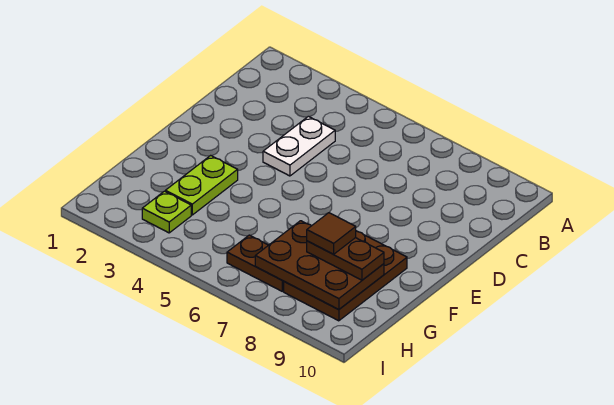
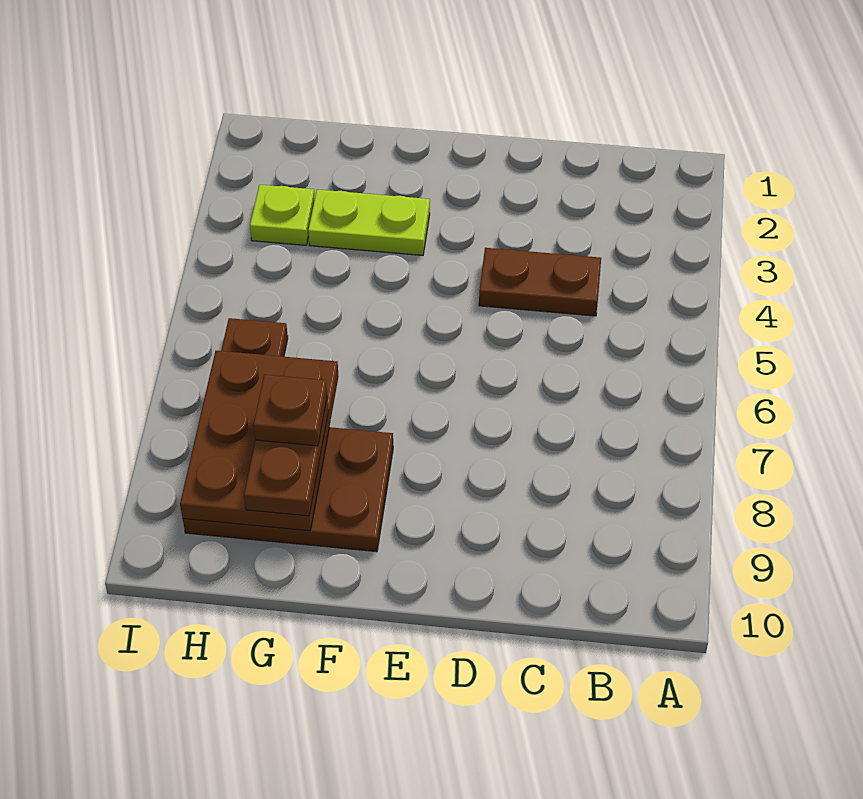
white plate C4:D4 level 1 -> brown plate C4:D4 level 1
brown tile G8 level 4 -> brown plate G8 level 4

